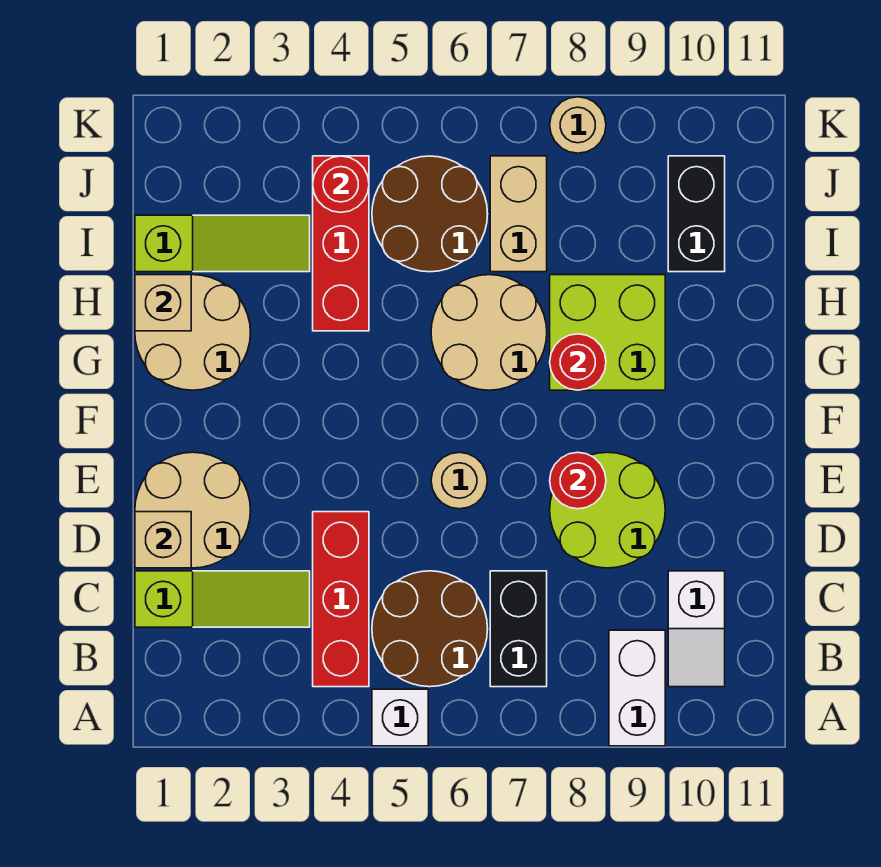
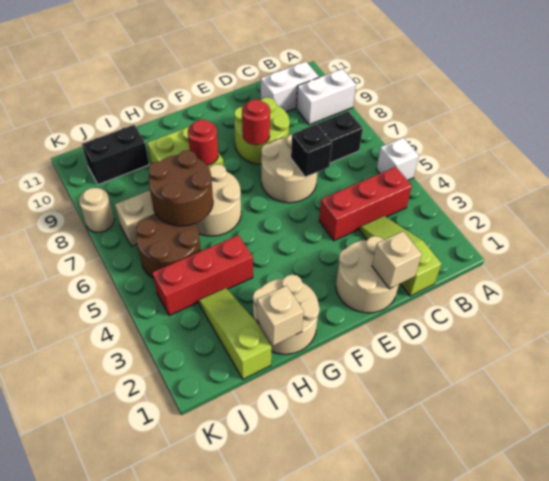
brown round brick B5:C6 level 1 -> brown round brick H6:I7 level 2
white slope B10:C10 level 1 top C -> white brick B10:C10 level 1
none -> black brick D6 level 2
tan round brick E6 level 1 -> tan round brick D6:E7 level 1
red round brick J4 level 2 -> none

